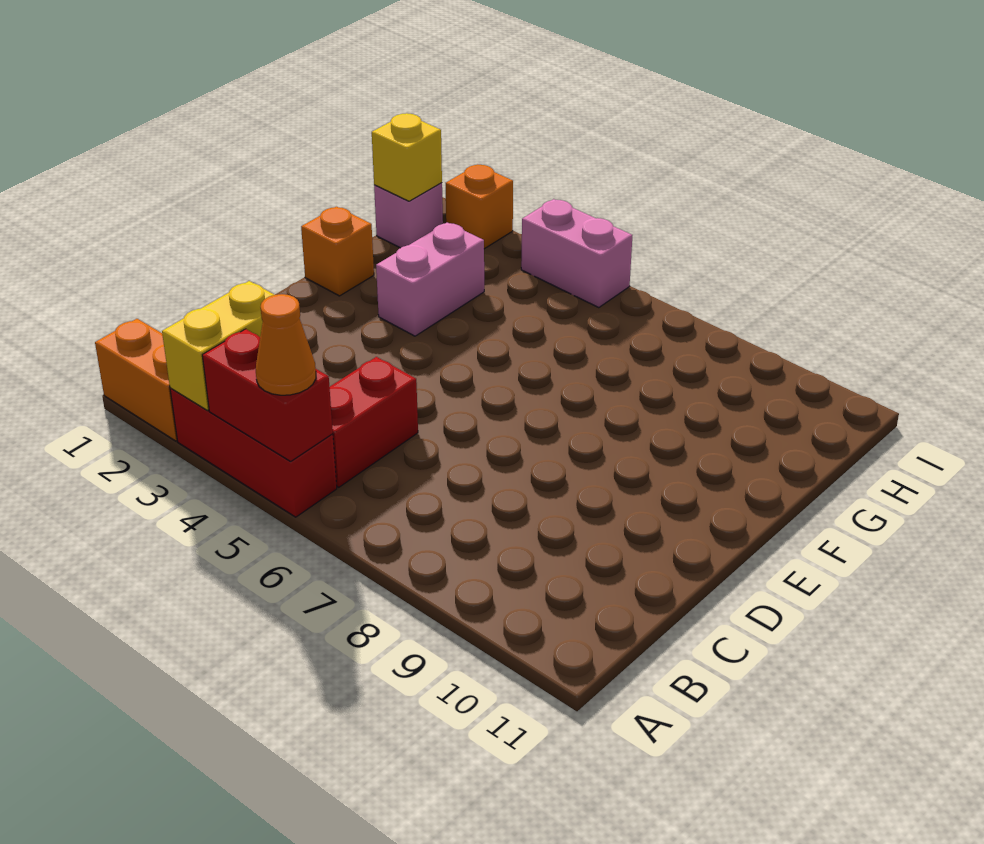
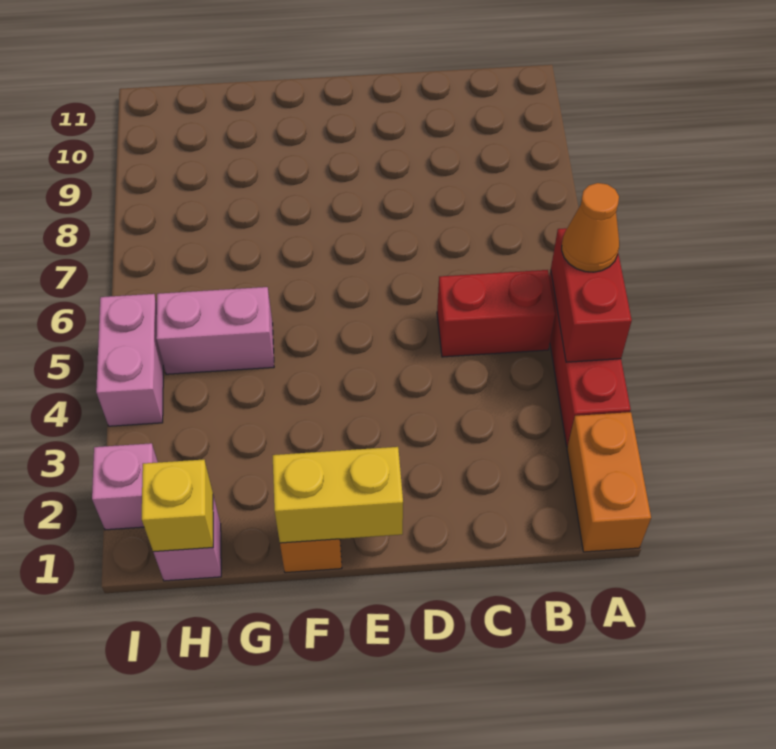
yellow brick A3:B3 level 2 -> yellow brick E1:F1 level 2
pink brick F3:G3 level 1 -> pink brick G5:H5 level 1
orange brick I2 level 1 -> pink brick I2 level 1

